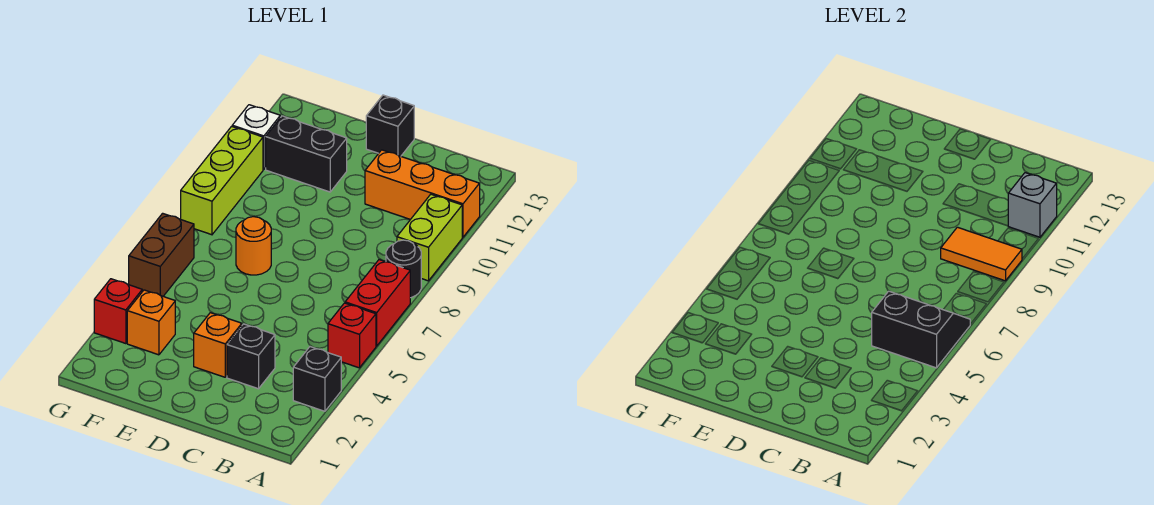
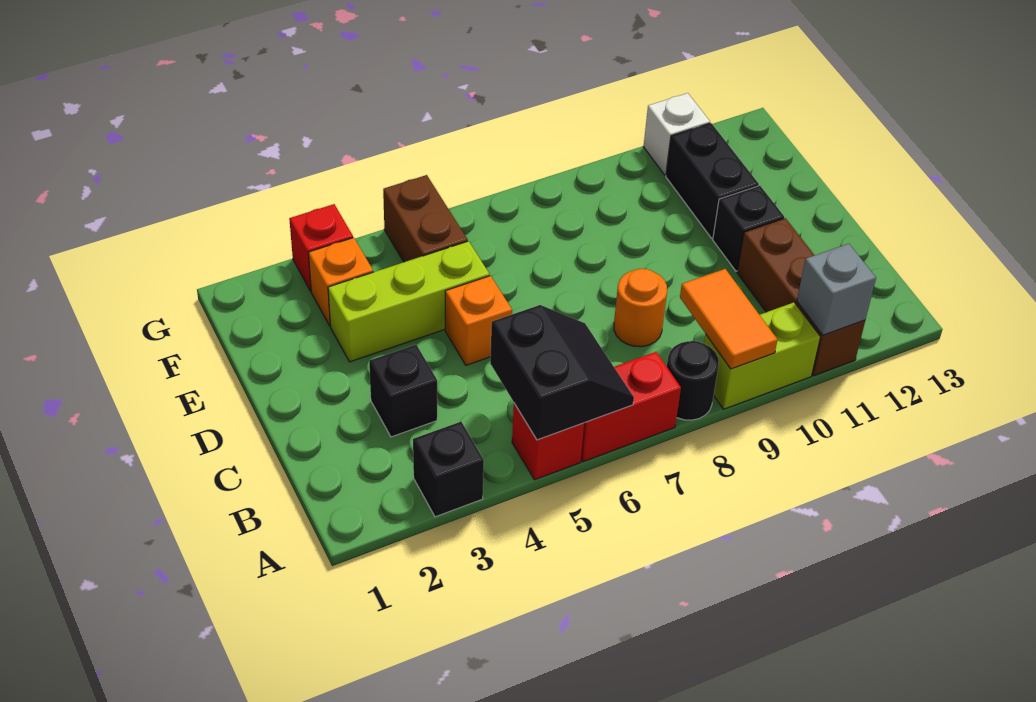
orange brick A11:C11 level 1 -> brown brick A11:C11 level 1
orange brick D3 level 1 -> orange brick D5 level 1
black brick D13 level 1 -> black brick D11 level 1
orange round brick E7 level 1 -> orange round brick C8 level 1
brown brick G5:G6 level 1 -> brown brick F5:G5 level 1
lime brick G8:G10 level 1 -> lime brick E3:E5 level 1

